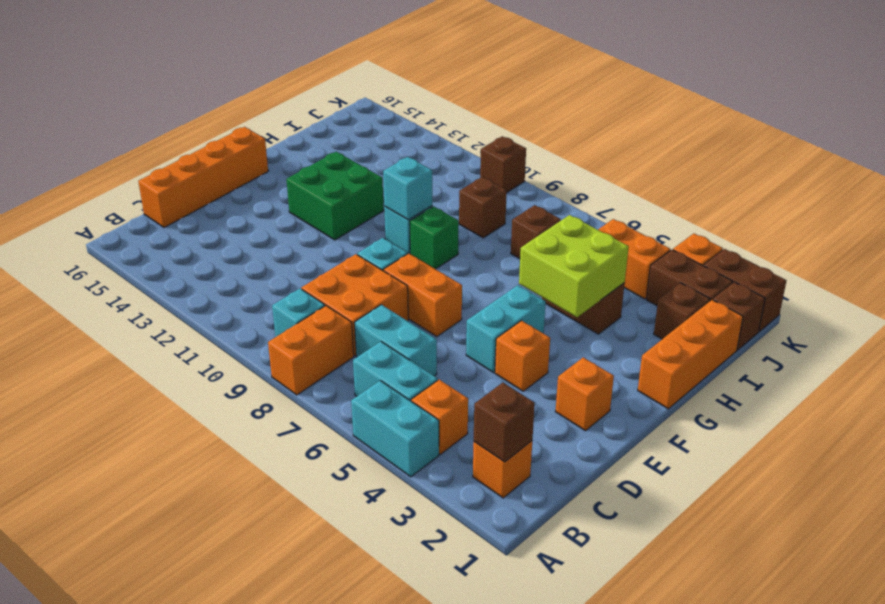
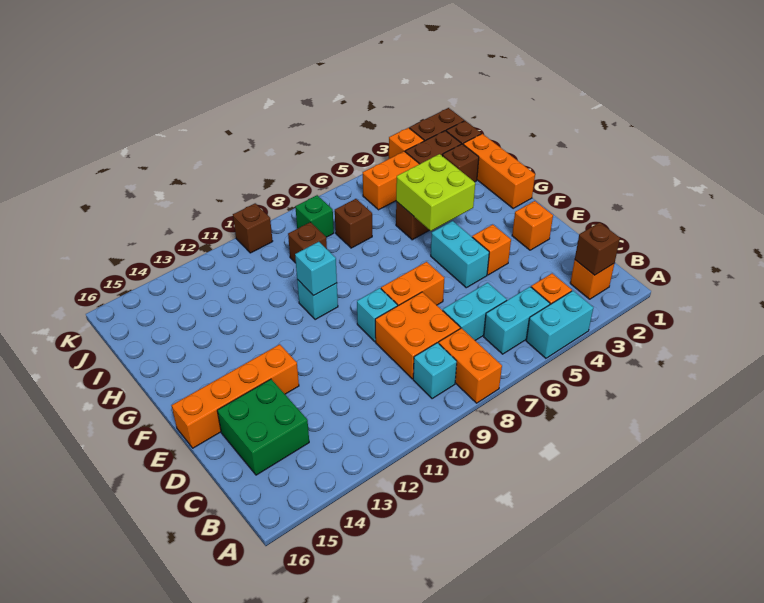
orange brick C16:F16 level 1 -> orange brick E13:E16 level 1
green brick F12:G13 level 1 -> green brick C14:D15 level 1
green brick G9 level 1 -> green brick J8 level 1

